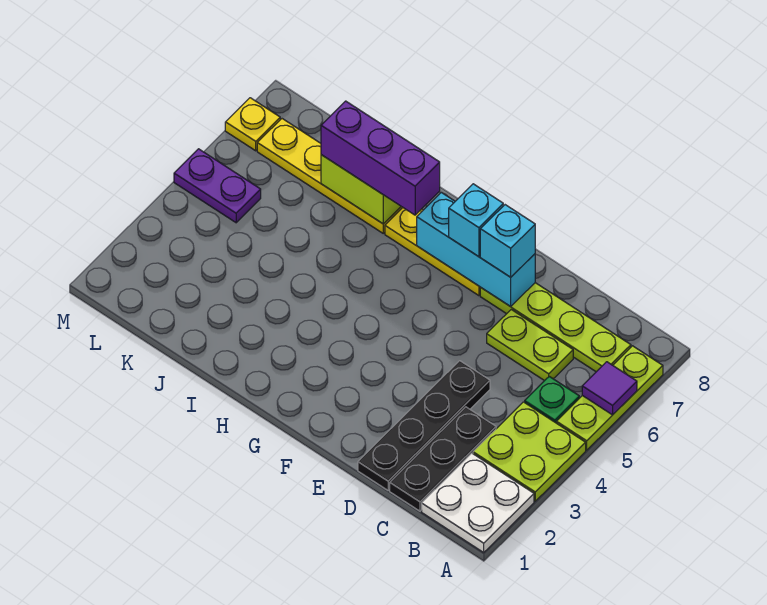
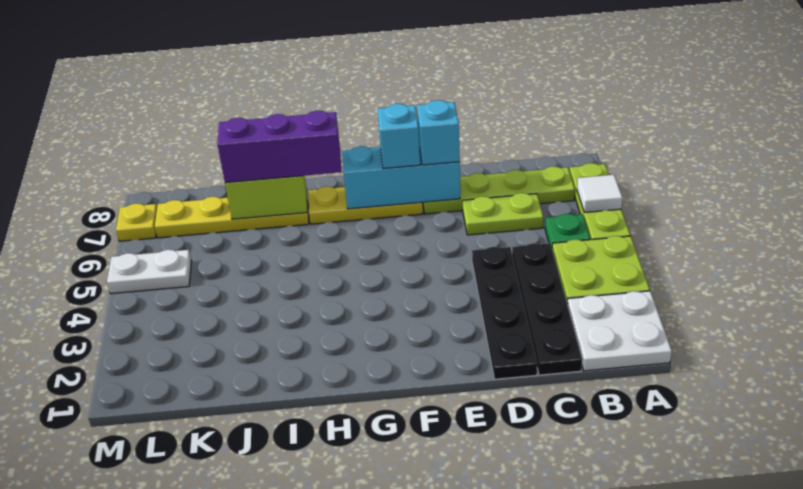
purple tile A6 level 2 -> white tile A6 level 2
black plate C1:C3 level 1 -> black plate C1:C4 level 1
purple plate L5:M5 level 1 -> white plate L5:M5 level 1

